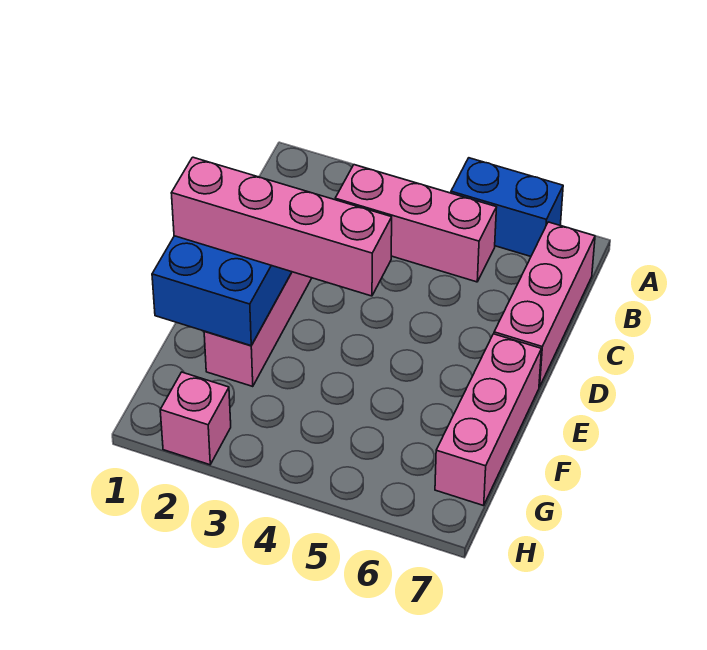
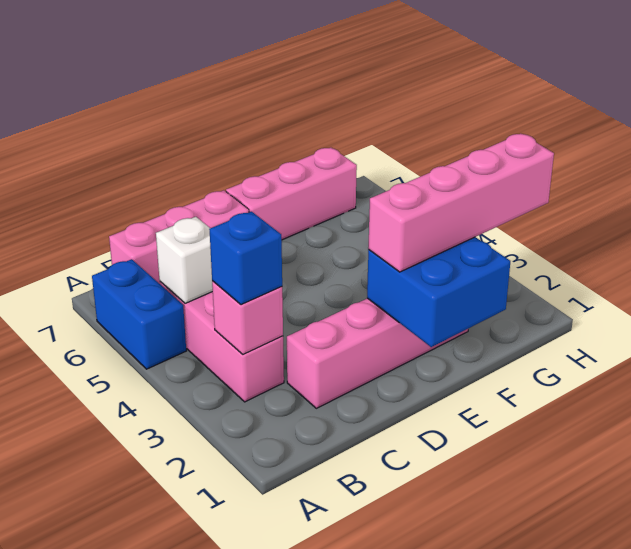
none -> blue brick B3 level 3
none -> white brick B5 level 2
pink brick E1:E4 level 3 -> pink brick E2:H2 level 3
pink brick H2 level 1 -> pink brick B3 level 2

